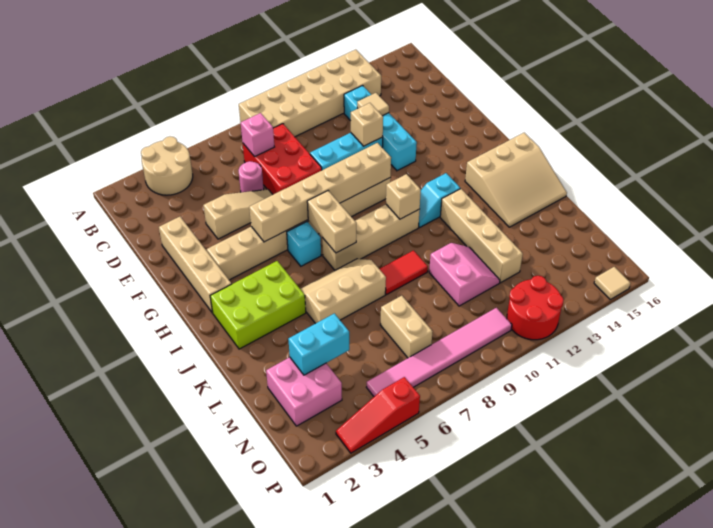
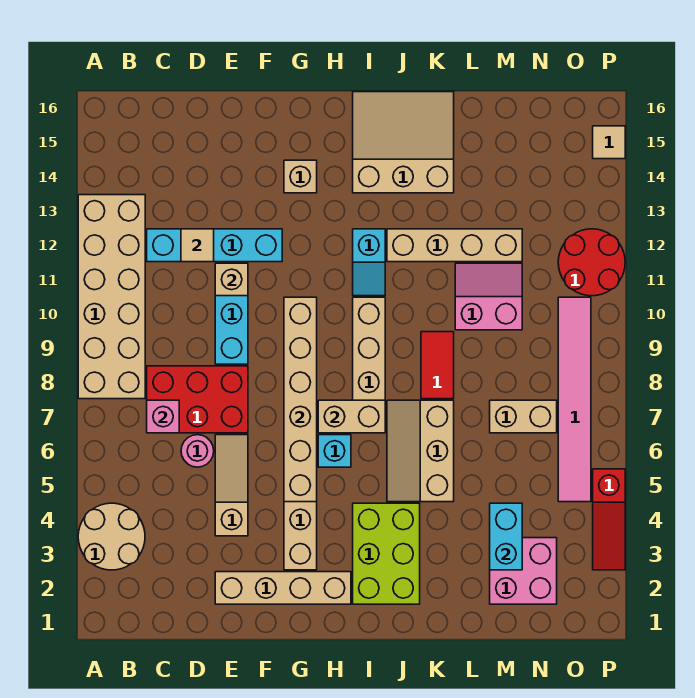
tan brick I10 level 2 -> tan brick G14 level 1
tan slope I14:K16 level 1 top I -> tan slope I14:K16 level 1 top 14

